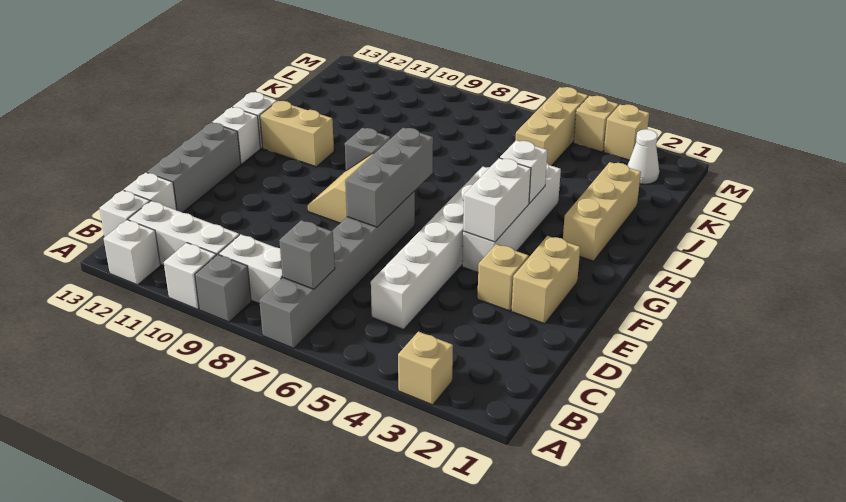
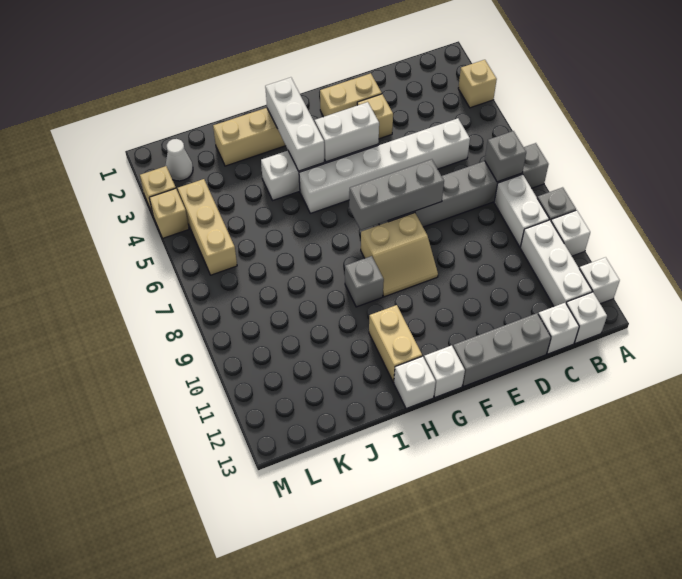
white brick H4 level 2 -> white brick H2:H4 level 2
tan brick K5:M5 level 1 -> tan brick L4:L6 level 1

